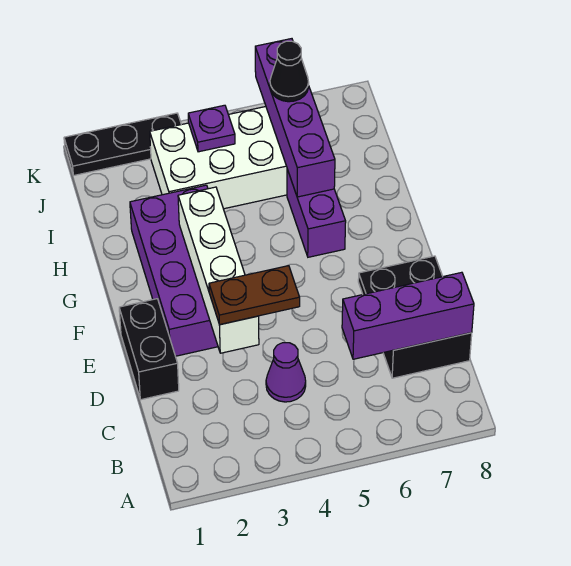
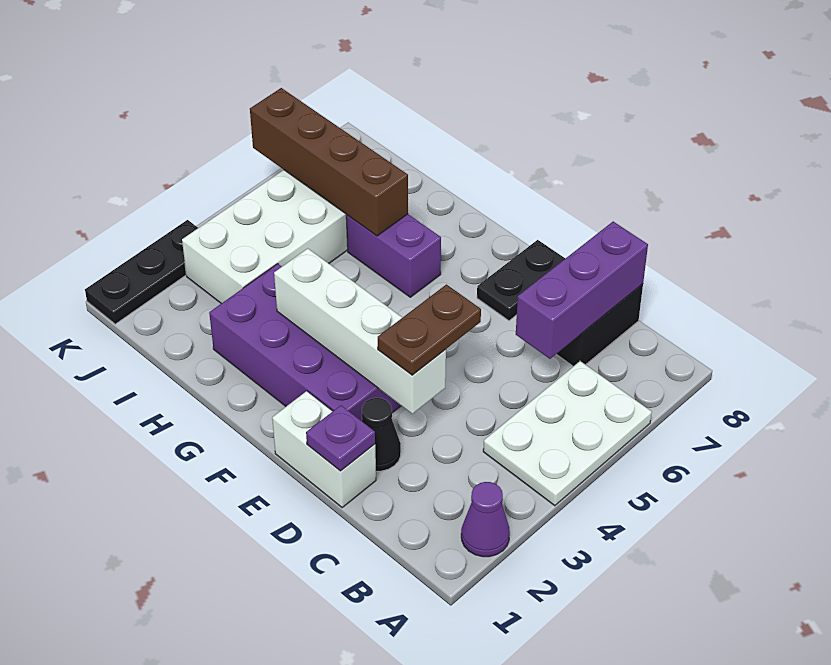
none -> white plate A4:B6 level 1
purple cone C4 level 1 -> purple cone A2 level 1
black brick D1:E1 level 1 -> white brick D1:E1 level 1
purple brick H6:K6 level 2 -> brown brick H6:K6 level 2
purple plate J4 level 2 -> purple plate D1 level 2
black cone J6 level 3 -> black cone D2 level 1

